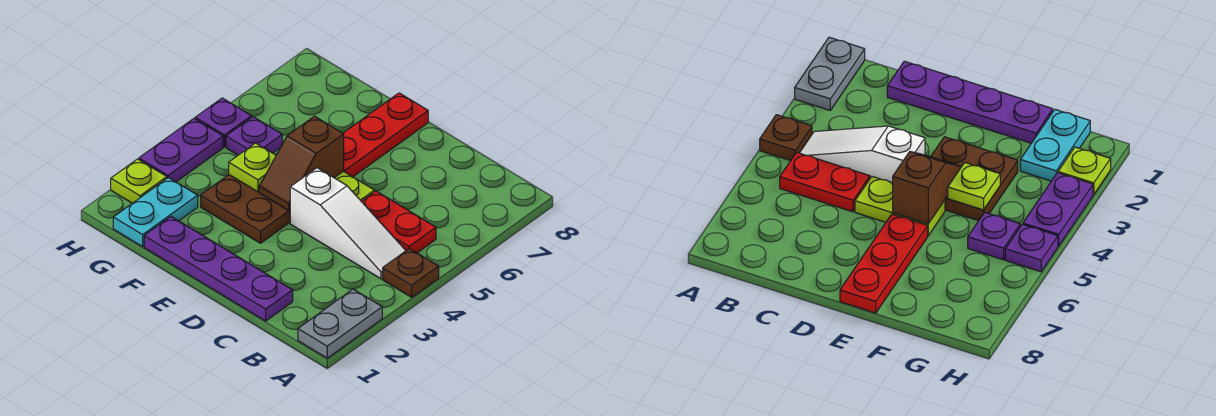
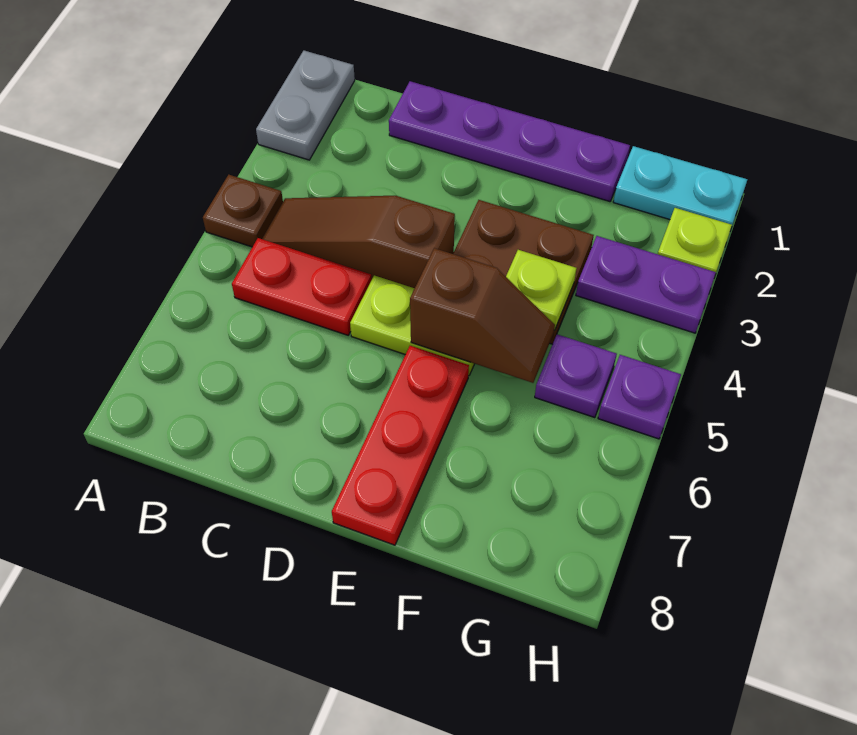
white slope B4:D4 level 1 top D -> brown slope B4:D4 level 1 top D
brown slope E4:E5 level 2 top 5 -> brown slope E5:F5 level 2 top E
cyan plate G1:G2 level 1 -> cyan plate G1:H1 level 1
purple plate H3:H4 level 1 -> purple plate G3:H3 level 1

